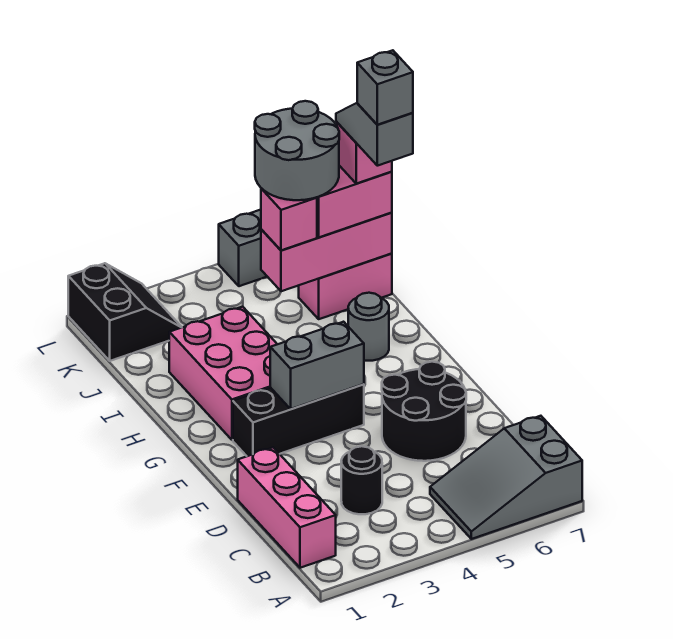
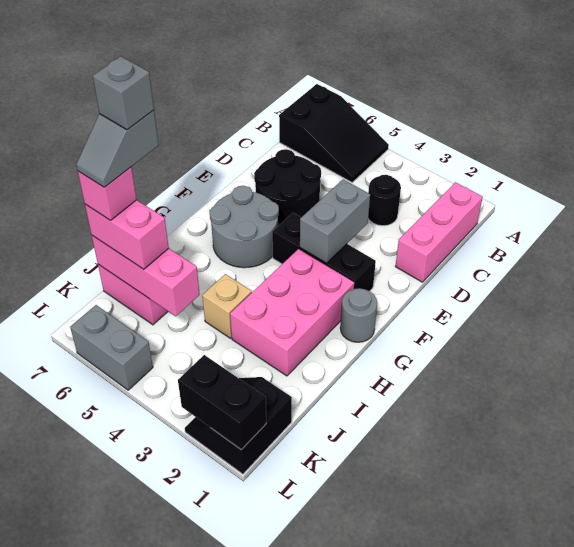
grey slope A5:B7 level 1 top 7 -> black slope A5:B7 level 1 top 7
grey brick F3:F4 level 2 -> grey brick E3:F3 level 2
grey round brick H6 level 1 -> grey round brick G1 level 1
none -> tan brick I4 level 1
pink brick J5 level 3 -> none
grey round brick J5:K6 level 4 -> grey round brick F5:G6 level 1
none -> black brick L1:L2 level 2

